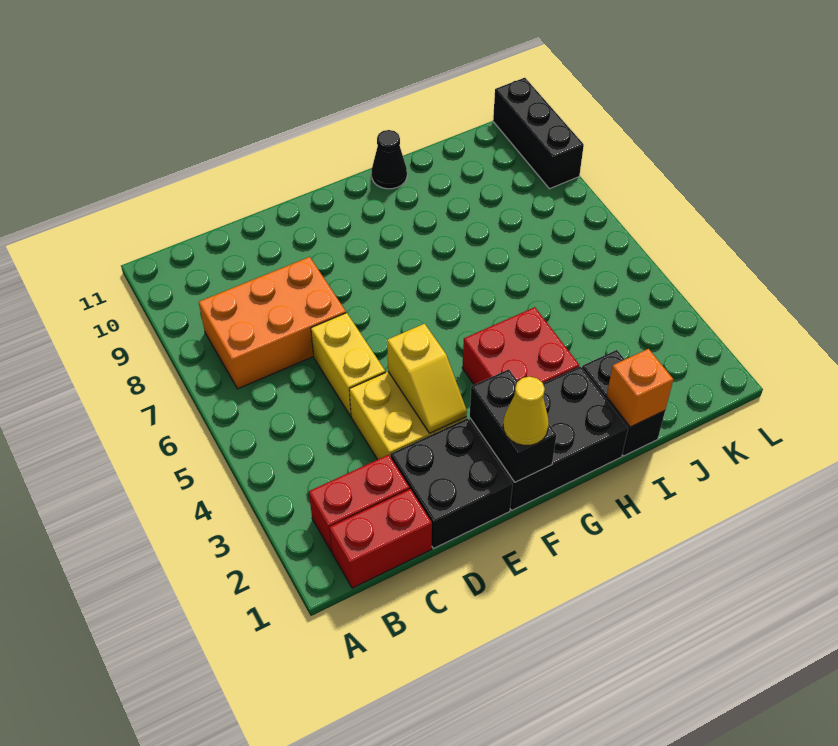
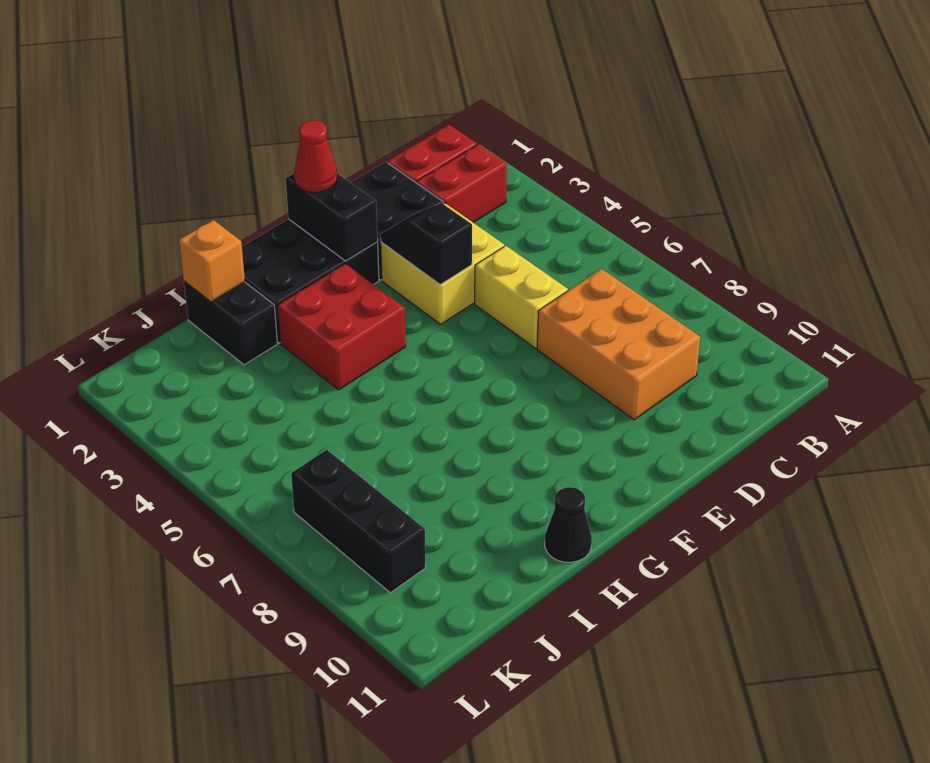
orange brick B7:D8 level 1 -> orange brick C7:D9 level 1
yellow slope E3:E4 level 2 top 4 -> black slope E3:E4 level 2 top 4
yellow cone F1 level 3 -> red cone F1 level 3
black brick L9:L11 level 1 -> black brick K7:K9 level 1

